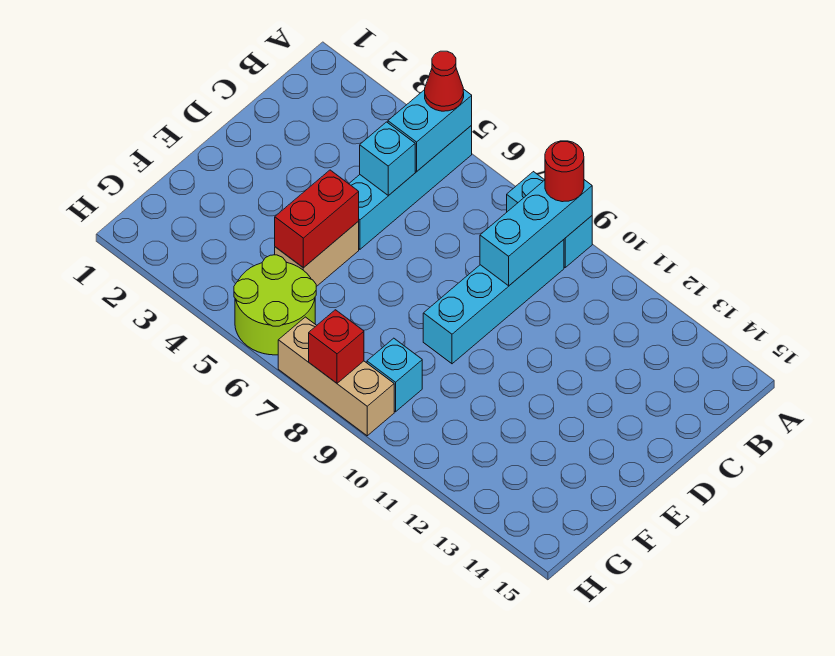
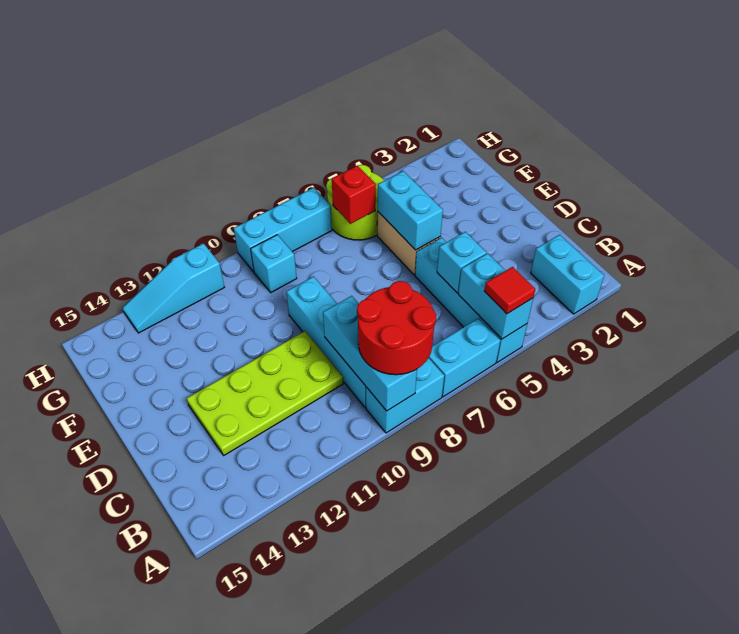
none -> cyan brick A2:B2 level 1
red cone A5 level 3 -> red tile A5 level 3
none -> cyan brick A6:A7 level 1
red round brick A9 level 3 -> red round brick A8:B9 level 3
none -> lime plate C10:D13 level 1
red brick E5:F5 level 2 -> cyan brick E5:F5 level 2
tan brick H7:H9 level 1 -> cyan brick H7:H9 level 1
red brick H8 level 2 -> red brick G6 level 2
none -> cyan slope H11:H13 level 1 top 11

